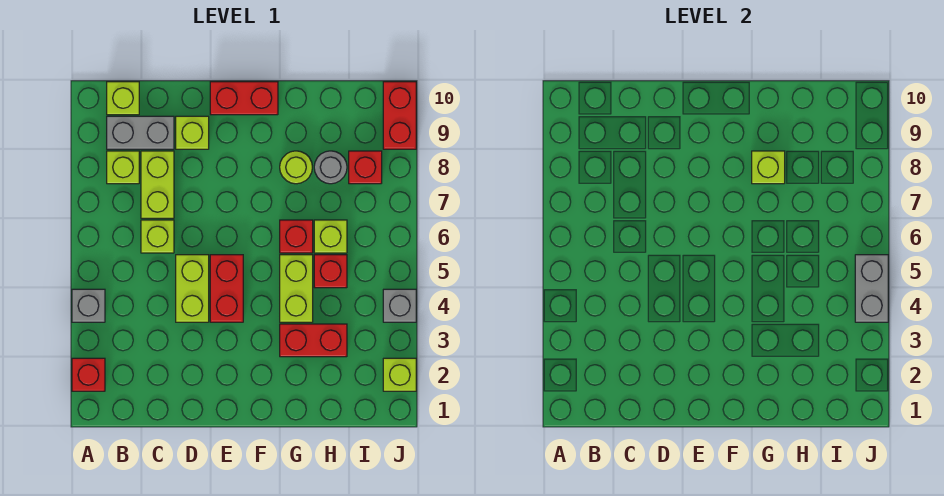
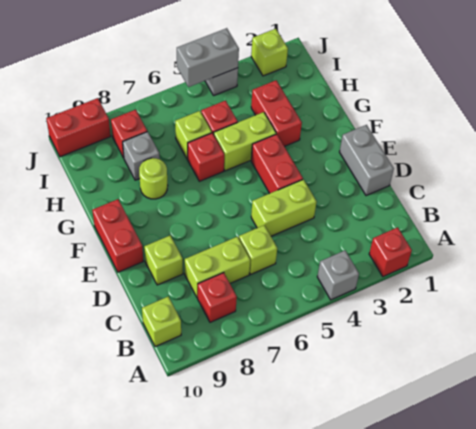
lime brick B8 level 1 -> red brick B8 level 1
grey brick B9:C9 level 1 -> grey brick D1:E1 level 1
red brick E4:E5 level 1 -> red brick E4:F4 level 1
lime brick G8 level 2 -> none
grey round brick H8 level 1 -> grey brick H8 level 1

